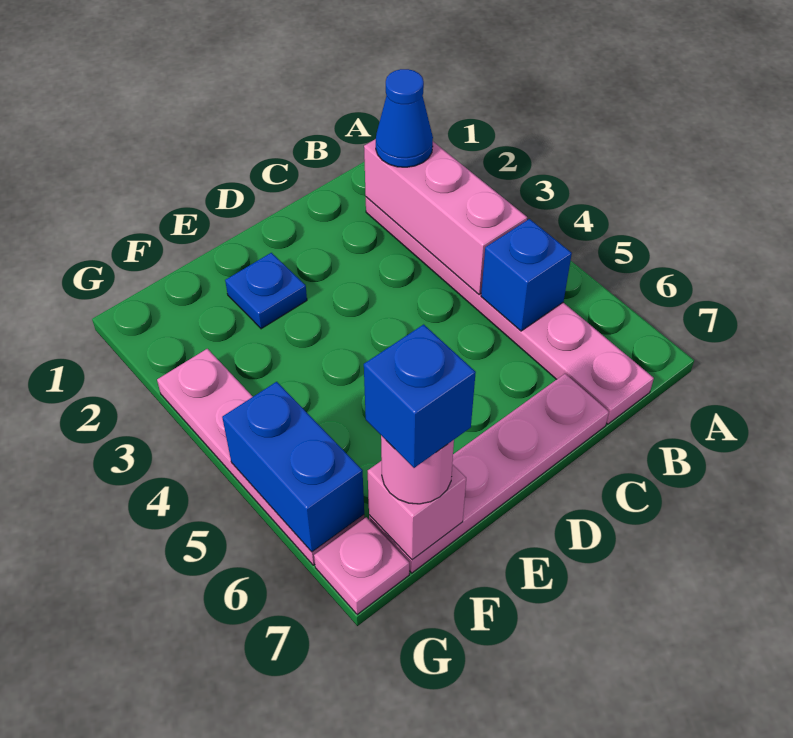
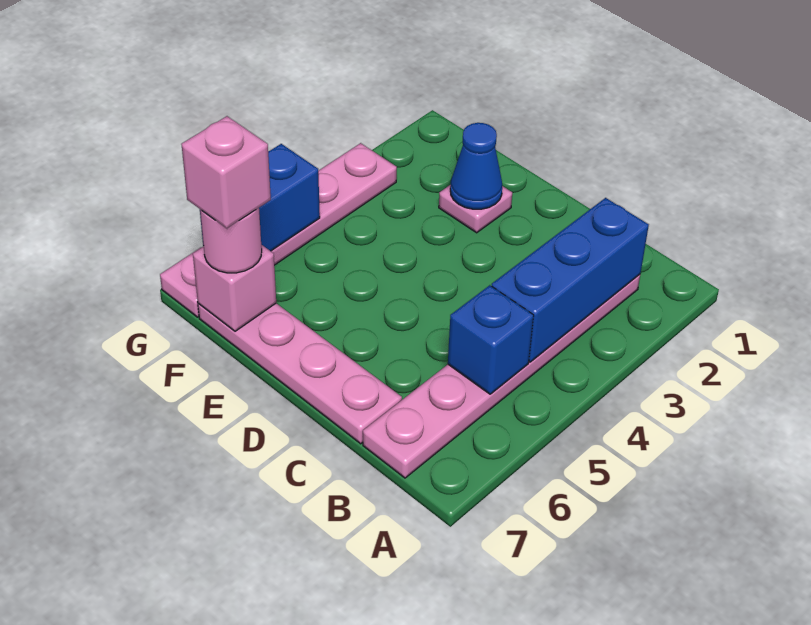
pink brick B2:B4 level 2 -> blue brick B2:B4 level 2
blue cone B2 level 3 -> blue cone E2 level 2
blue plate E2 level 1 -> pink plate E2 level 1
blue brick F7 level 4 -> pink brick F7 level 4

